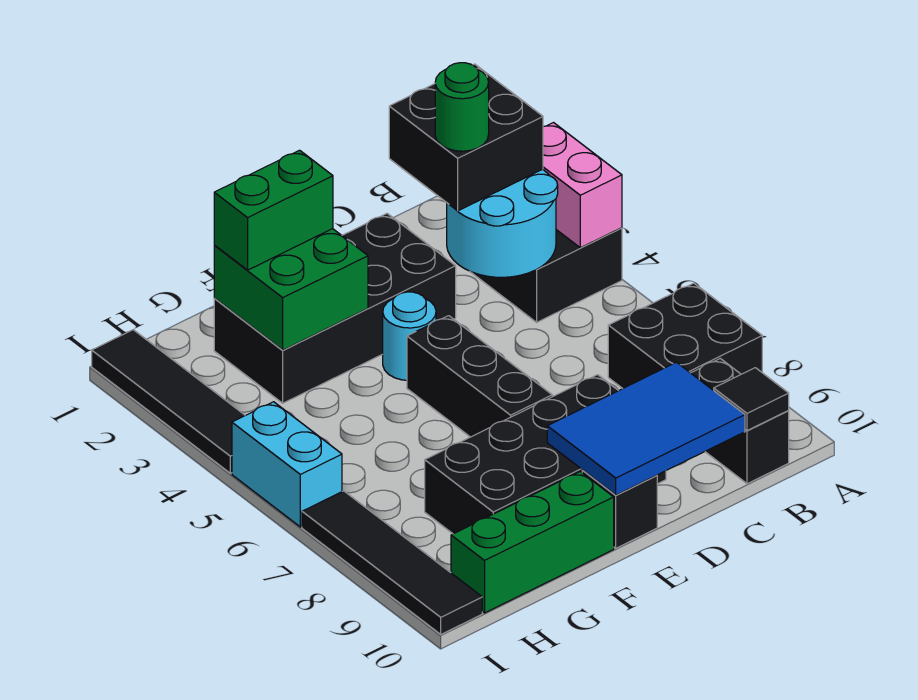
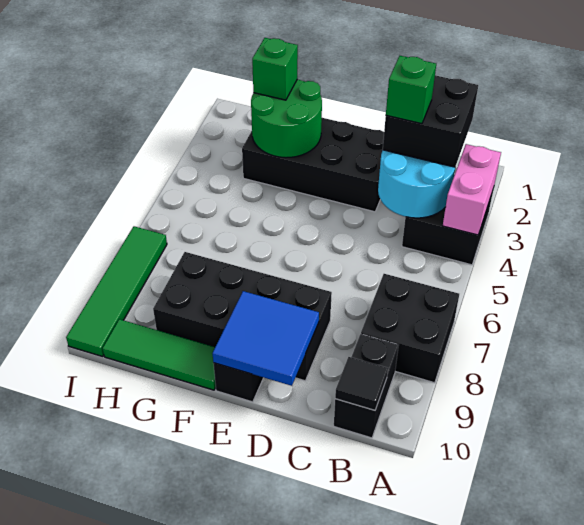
green round brick C3 level 4 -> green brick C3 level 4
blue tile C9:E10 level 2 -> blue tile D9:E10 level 2
cyan round brick E4 level 1 -> none
black brick E5:E7 level 1 -> none
green brick F2:G3 level 2 -> green round brick F2:G3 level 2
green brick F2:G2 level 3 -> green brick G2 level 3
green brick F10:H10 level 1 -> green tile F10:H10 level 1
black tile I1:I4 level 1 -> none
cyan brick I5:I6 level 1 -> none
black tile I7:I10 level 1 -> green tile I7:I10 level 1

